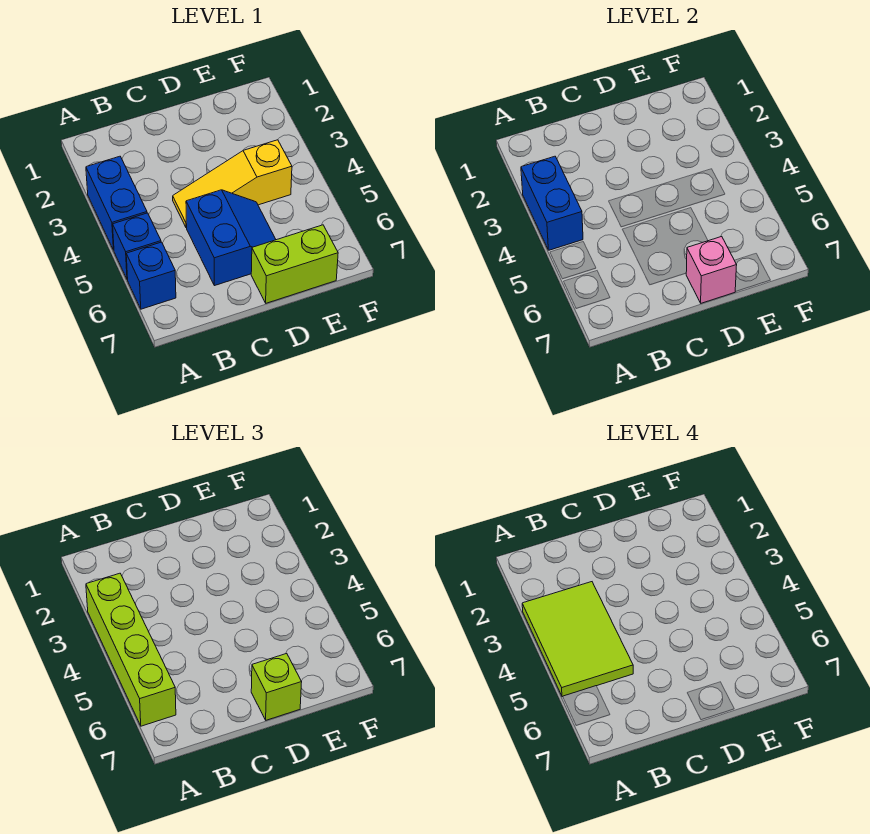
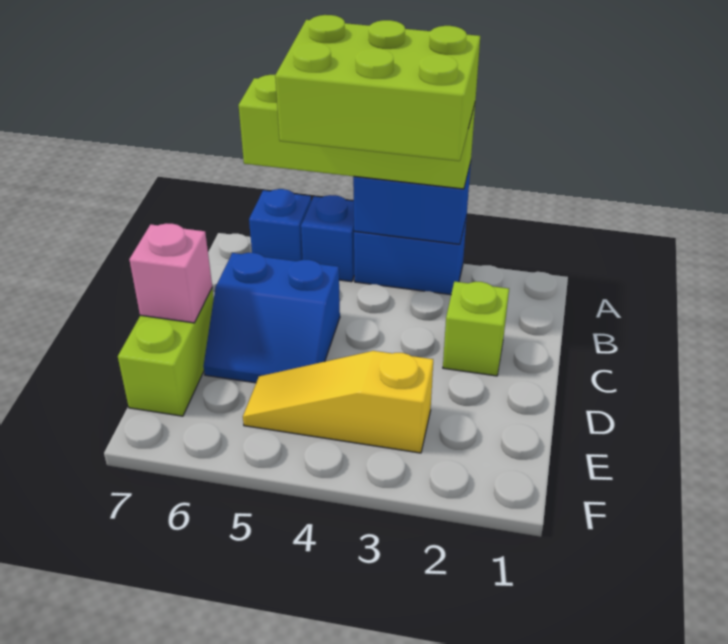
lime tile A3:B5 level 4 -> lime brick A3:B5 level 4
yellow slope C4:E4 level 1 top E -> yellow slope E3:E5 level 1 top 3
lime brick D7 level 3 -> lime brick C2 level 1

